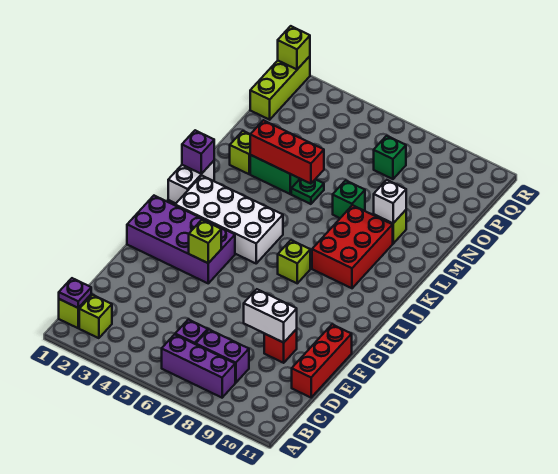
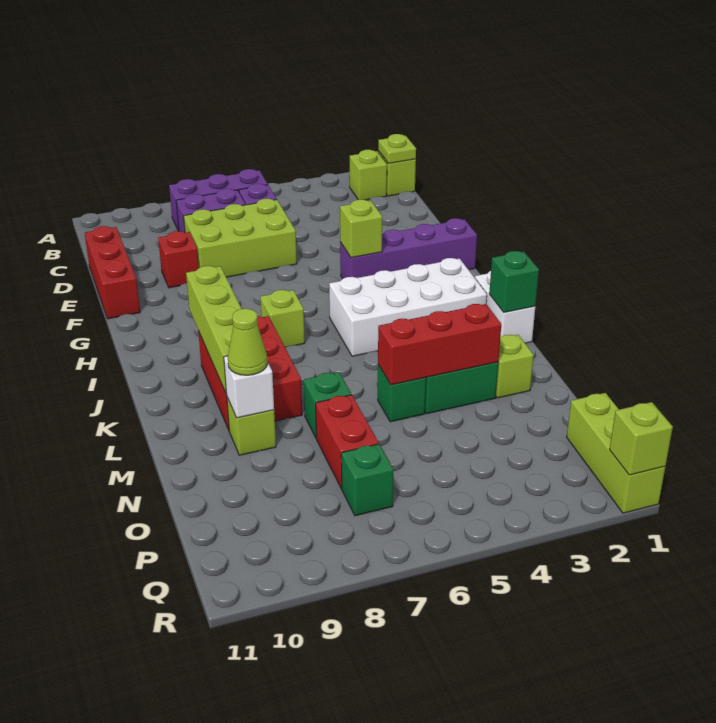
purple plate B1 level 2 -> lime plate B1 level 2
none -> lime brick D6:E8 level 1
white brick E8:E9 level 2 -> none
purple brick G1:H4 level 1 -> purple brick G1:G4 level 1
none -> lime brick I9:L9 level 2
purple brick K1 level 2 -> green brick K1 level 2
green plate M5 level 1 -> green brick M5 level 1
none -> lime cone M9 level 3
none -> red brick N7:O7 level 1

